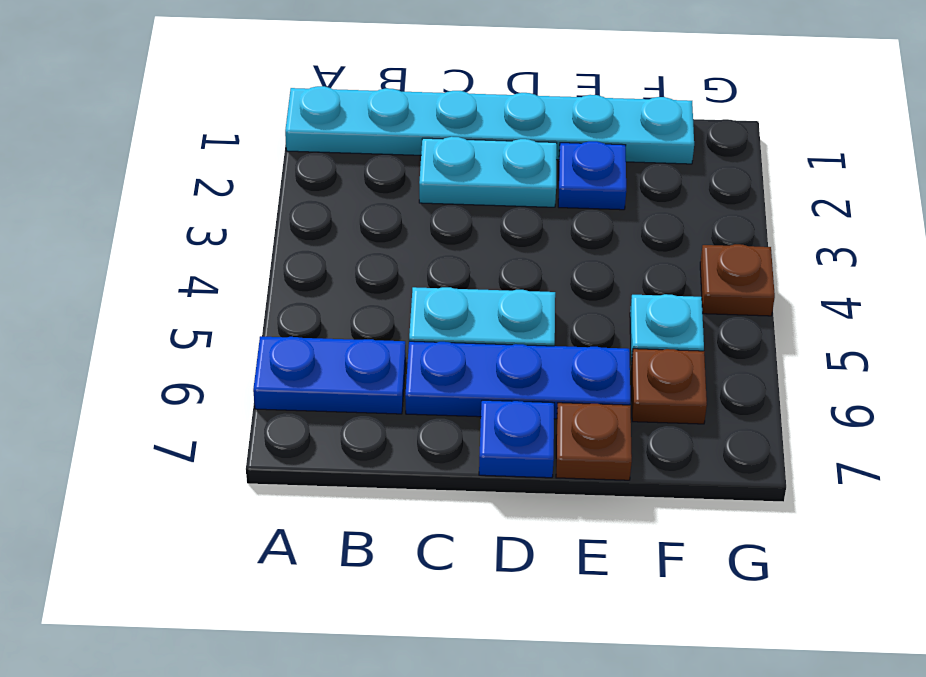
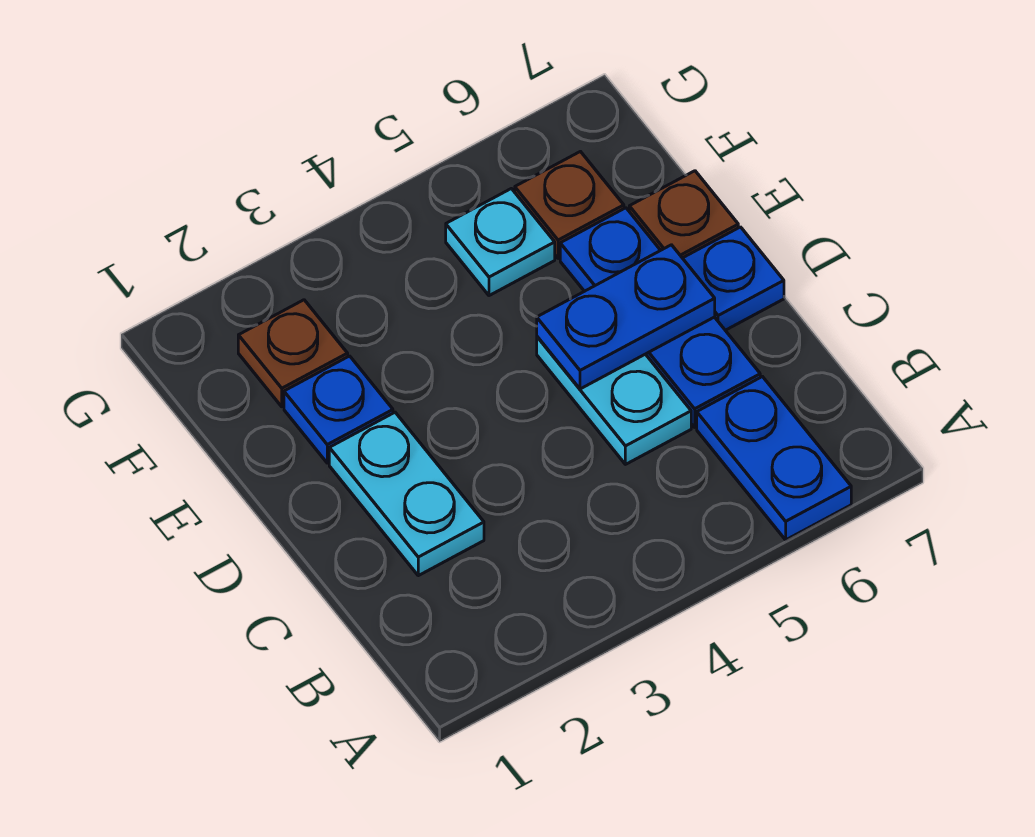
cyan plate A1:F1 level 1 -> none
none -> blue plate D5:D6 level 2
brown plate G4 level 1 -> brown plate F2 level 1

